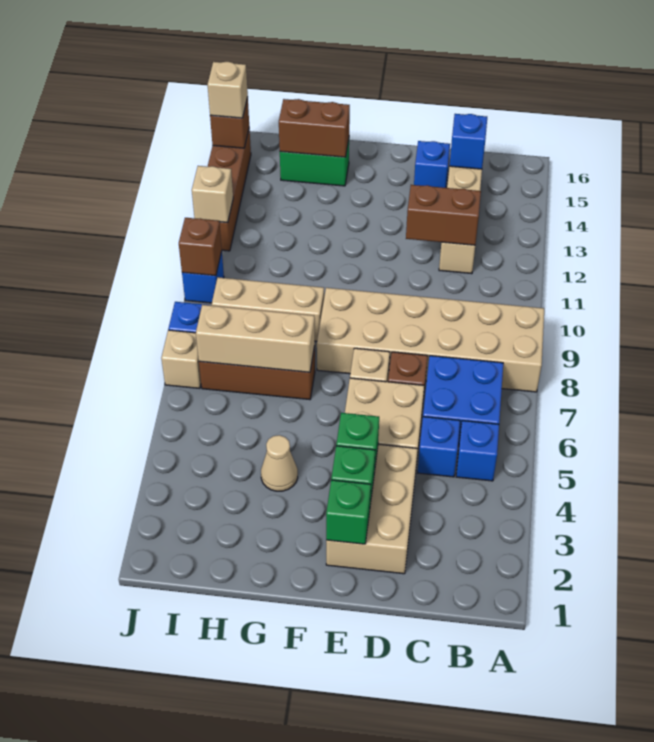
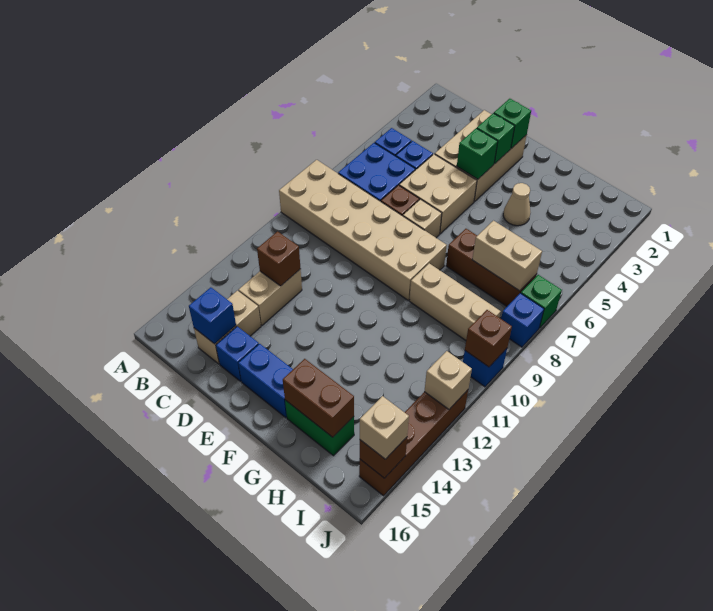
brown brick C12:D12 level 2 -> brown brick C12 level 2
none -> blue brick E15:F15 level 1
tan brick G7:I7 level 2 -> tan brick H7:I7 level 2
tan brick J7 level 1 -> green brick J7 level 1

